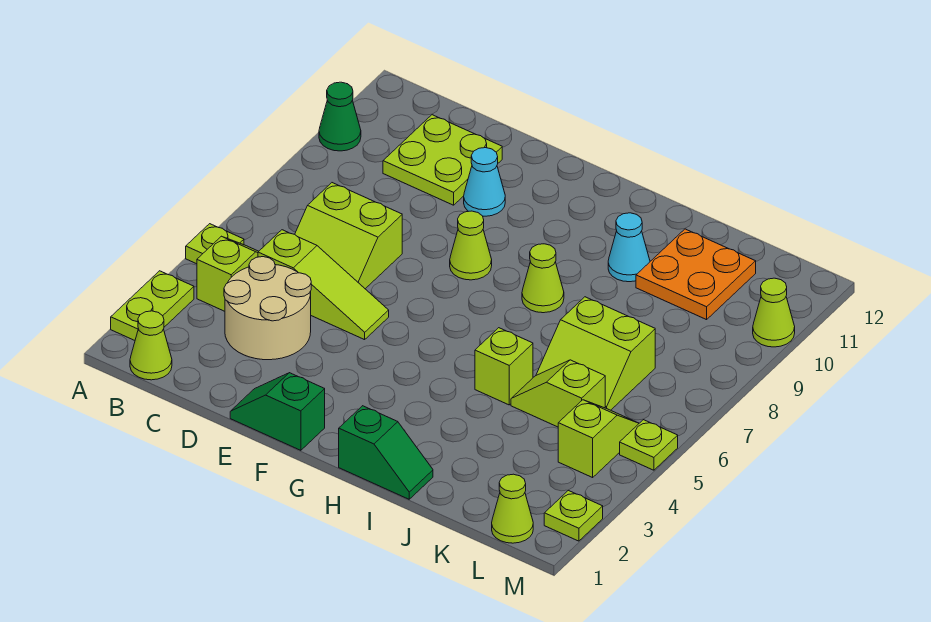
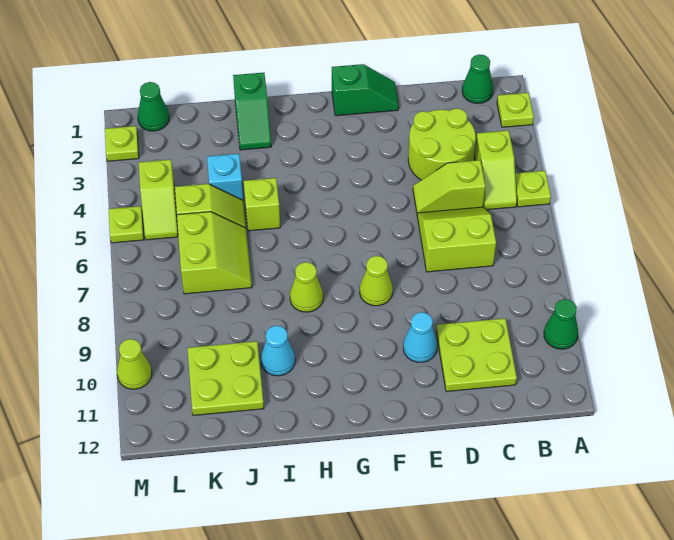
lime plate A2:A3 level 1 -> lime plate A2 level 1
lime cone B1 level 1 -> green cone B1 level 1
tan round brick C3:D4 level 1 -> lime round brick C3:D4 level 1
lime slope C5:E5 level 1 top C -> lime slope C5:D5 level 1 top C
green slope H1:I1 level 1 top H -> green slope I1:I2 level 1 top 1
none -> cyan brick J4 level 1
lime slope J6:K7 level 1 top 7 -> lime slope J6:K7 level 1 top K
orange plate J10:K11 level 1 -> lime plate J10:K11 level 1
lime cone L1 level 1 -> green cone L1 level 1

